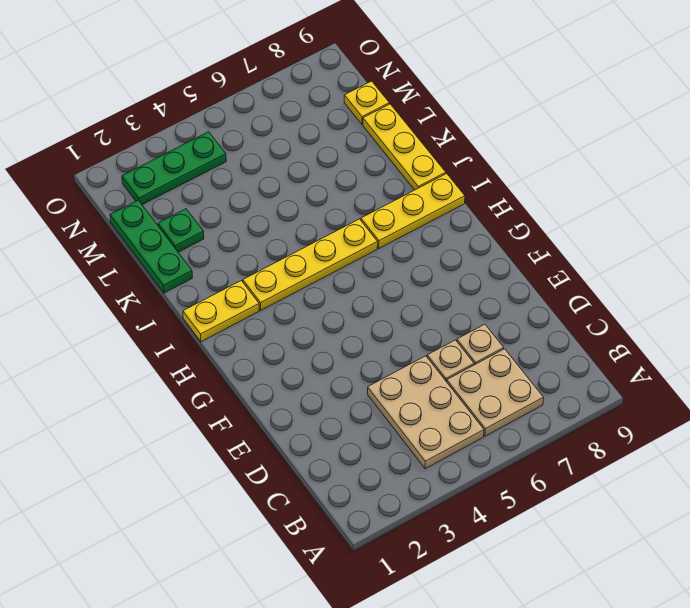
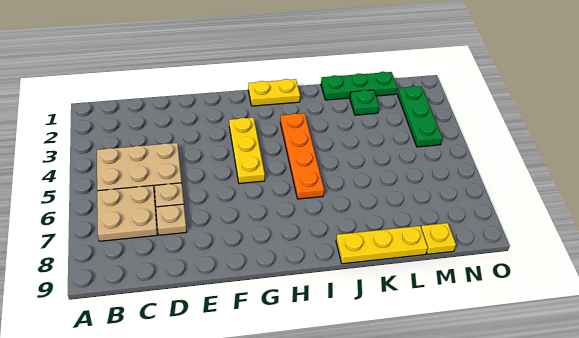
yellow plate I1:I2 level 1 -> yellow plate H1:I1 level 1
yellow plate I3:I6 level 1 -> orange plate I3:I6 level 1
yellow plate I7:I9 level 1 -> yellow plate G3:G5 level 1

